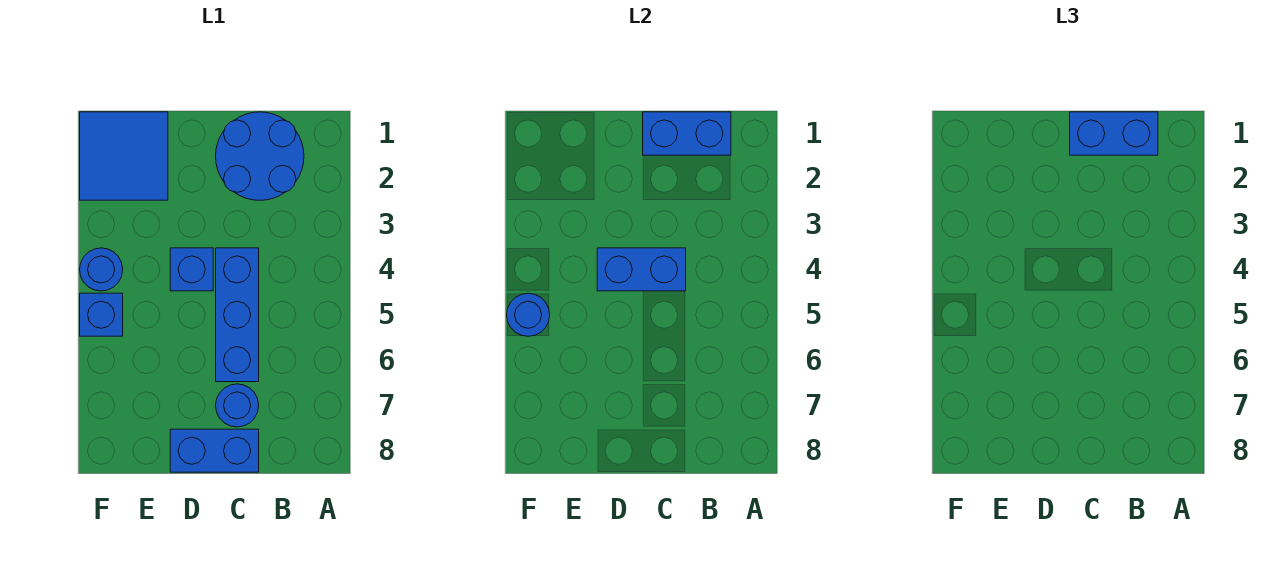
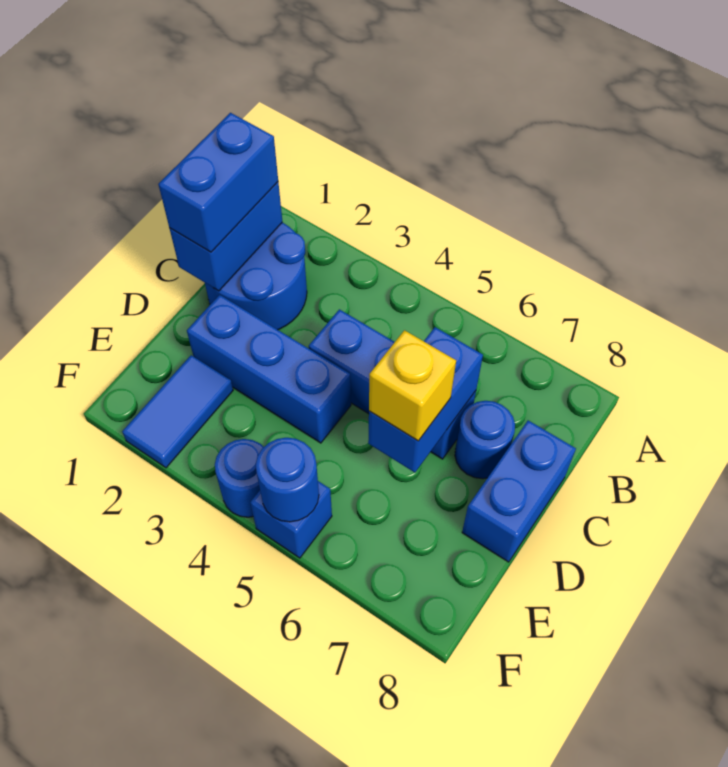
blue brick C4:D4 level 2 -> blue brick C6:D6 level 2
blue brick D4 level 1 -> blue brick D2:D4 level 1
none -> yellow brick D6 level 3
blue tile E1:F2 level 1 -> blue tile E2:F2 level 1

